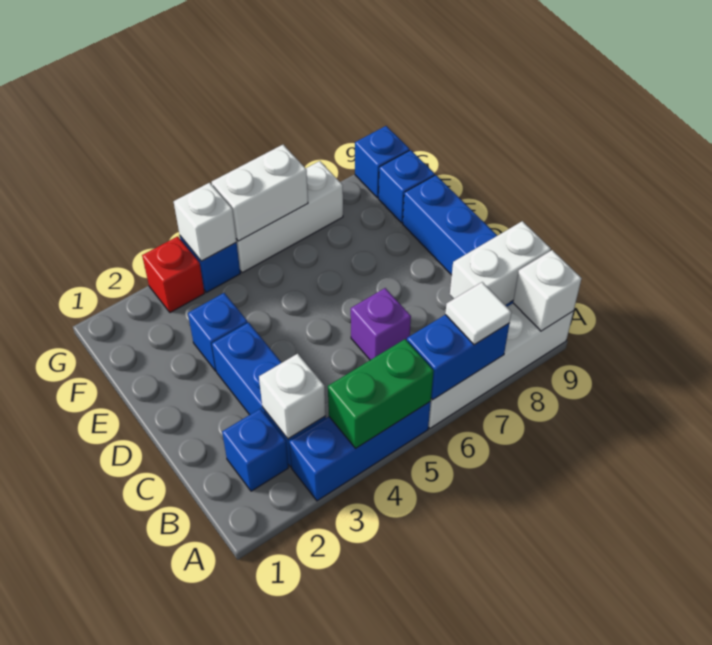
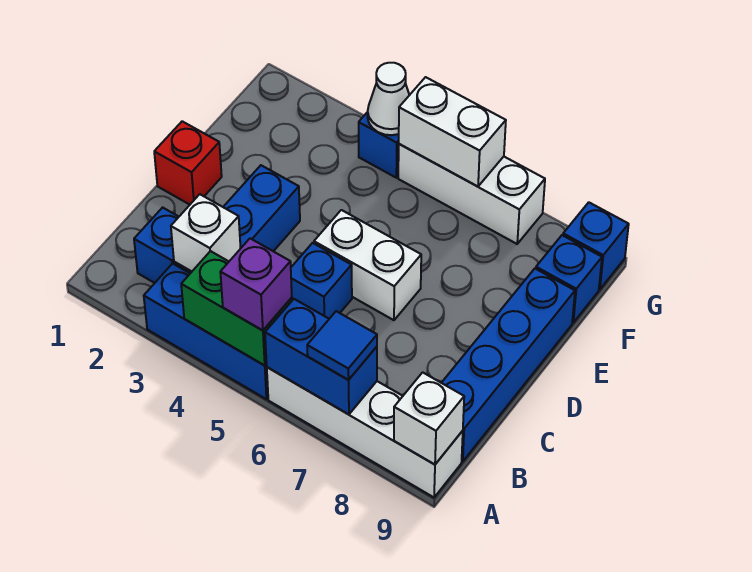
white tile A7 level 3 -> blue tile A7 level 3
white brick B8:B9 level 2 -> white brick D5:D6 level 1
purple brick C6 level 1 -> purple brick A5 level 3
blue brick E3 level 1 -> blue brick C5 level 1
red brick G3 level 1 -> red brick D1 level 1
white brick G4 level 2 -> white cone G4 level 2

